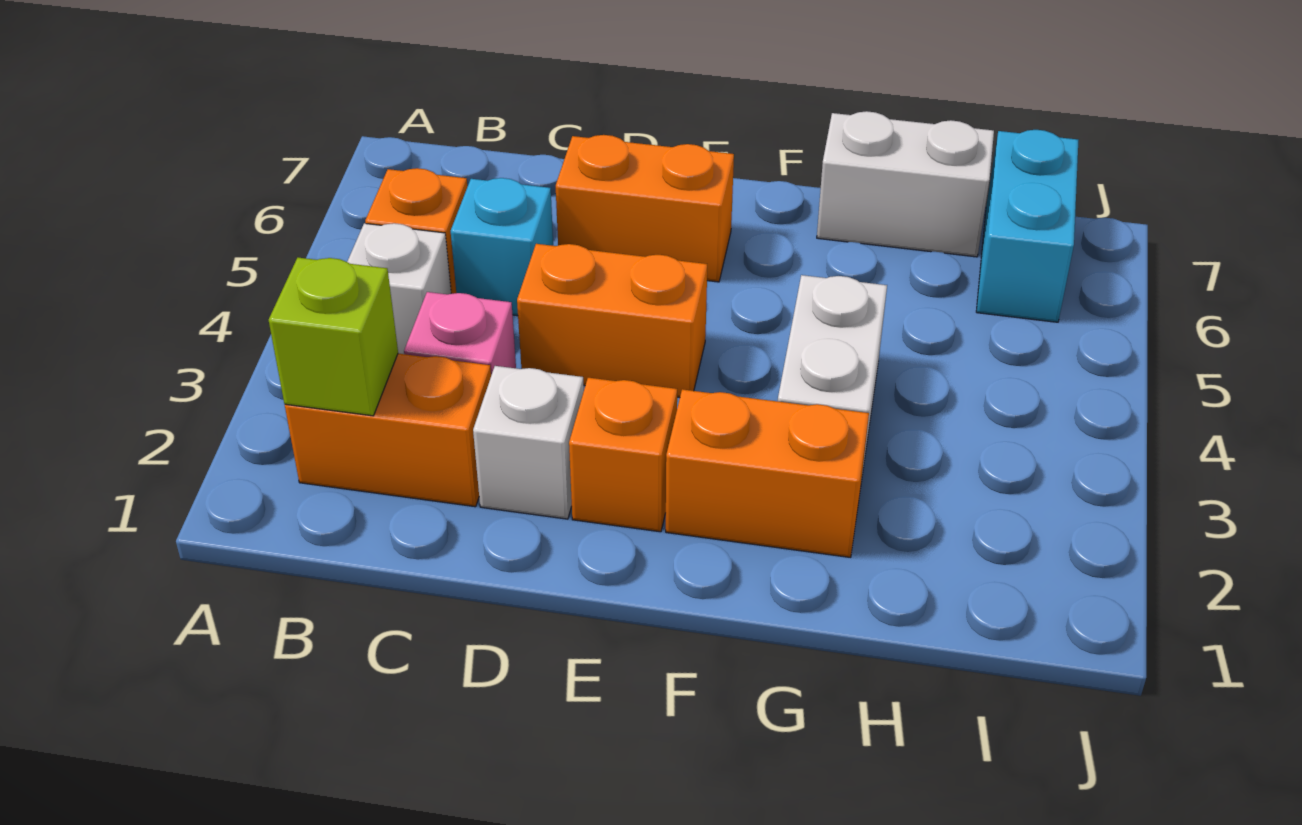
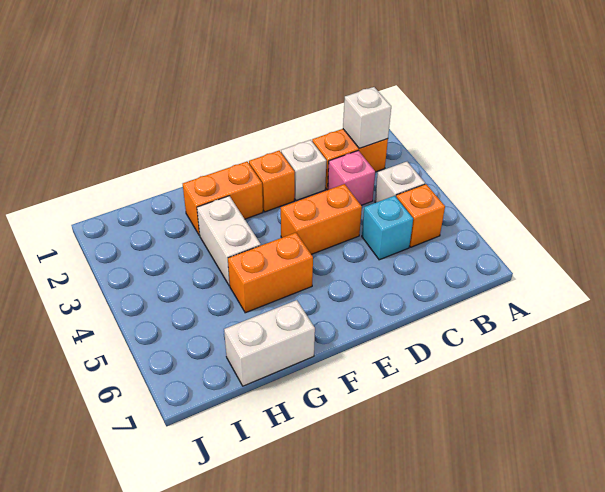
lime brick B2 level 2 -> white brick B2 level 2
orange brick D6:E6 level 1 -> orange brick F5:G5 level 1
cyan brick I6:I7 level 1 -> none

